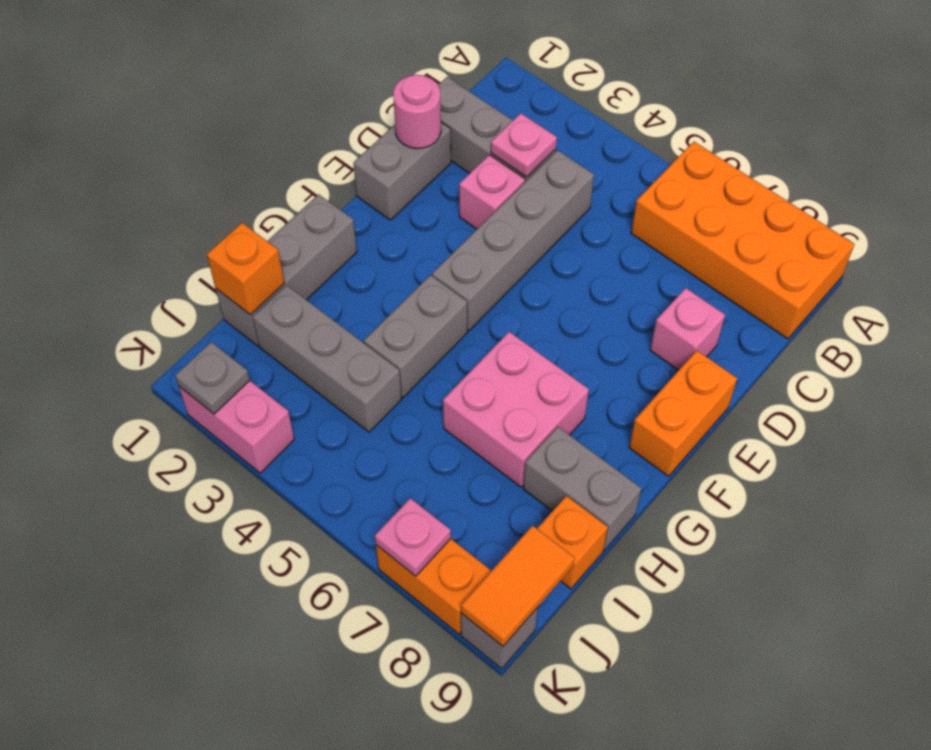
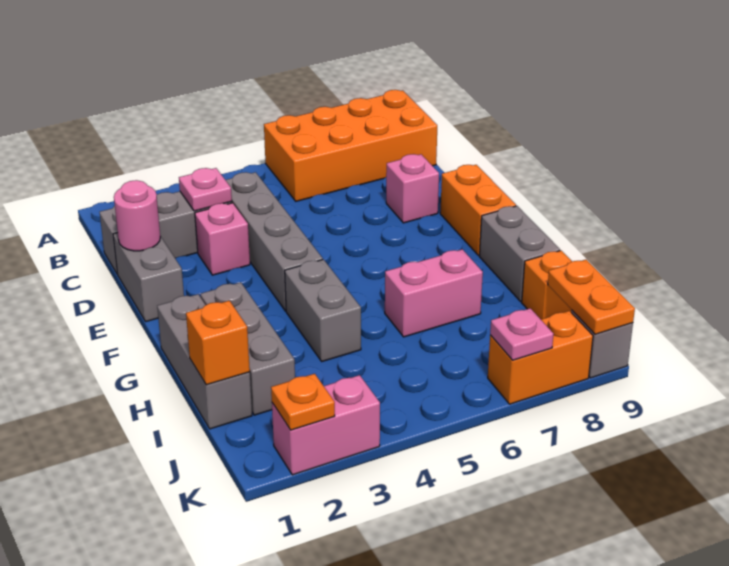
pink brick G6:H7 level 1 -> pink brick H6:H7 level 1
grey brick H8:H9 level 1 -> grey brick G9:H9 level 1
grey brick I2:I4 level 1 -> grey brick G2:I2 level 1
orange tile J9:K9 level 2 -> orange plate J9:K9 level 2
grey plate K2 level 2 -> orange plate K2 level 2

